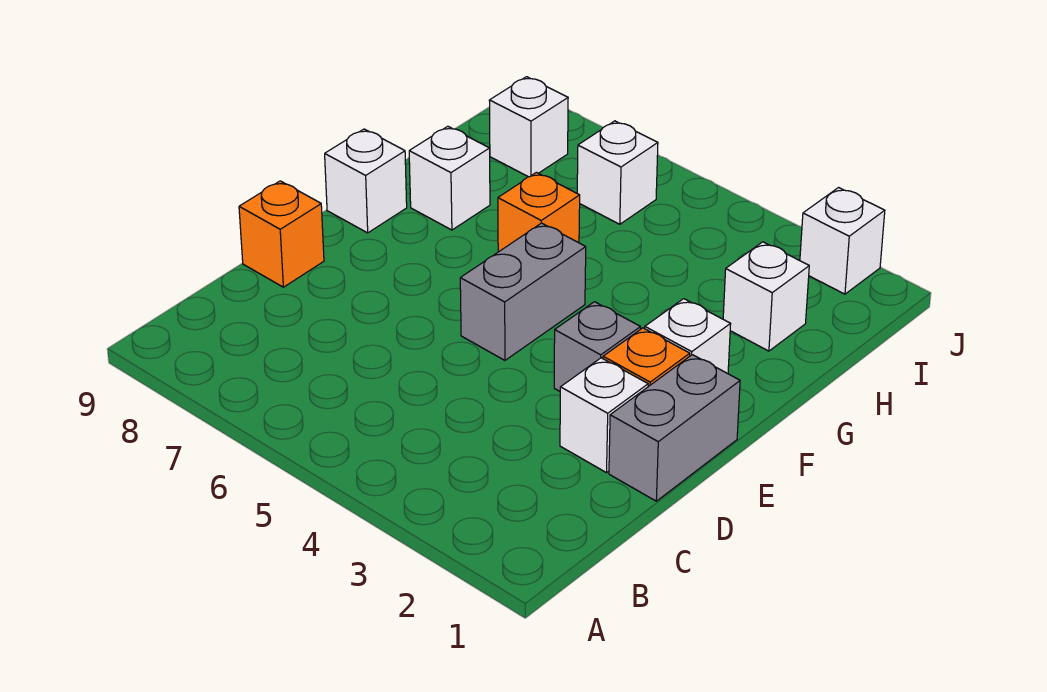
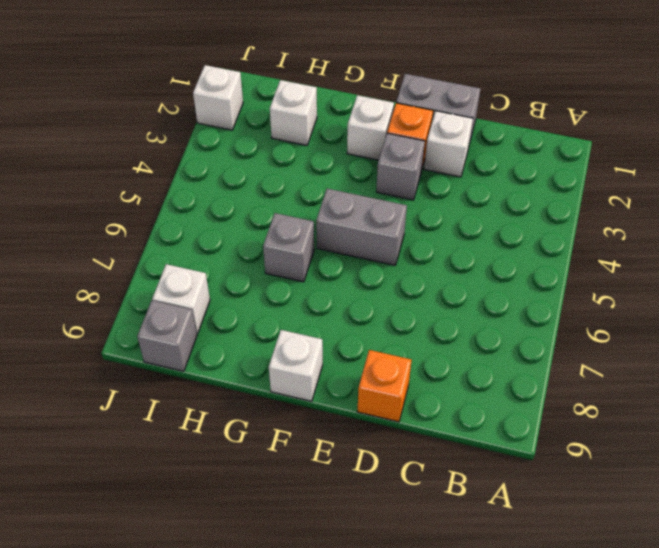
orange brick G6 level 1 -> grey brick G6 level 1
white brick G8 level 1 -> none
white brick I6 level 1 -> none
none -> grey brick I9 level 1

